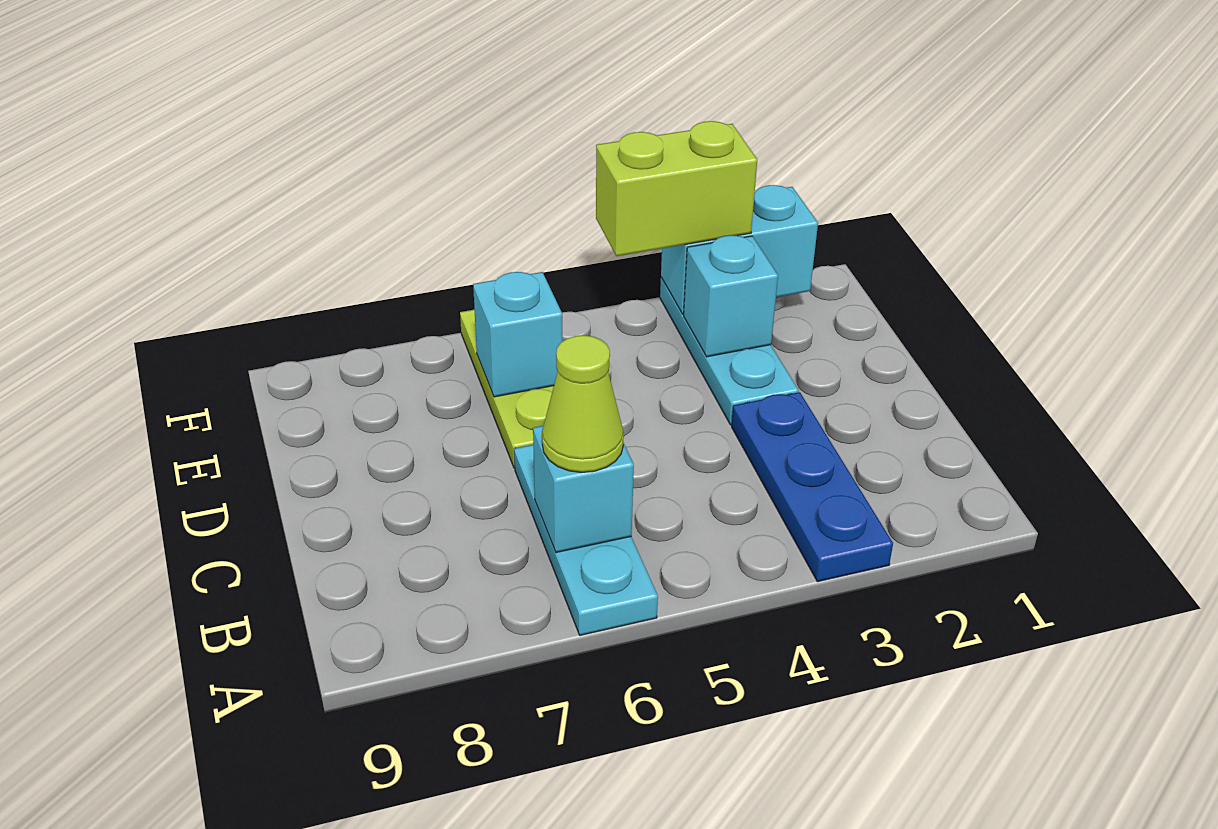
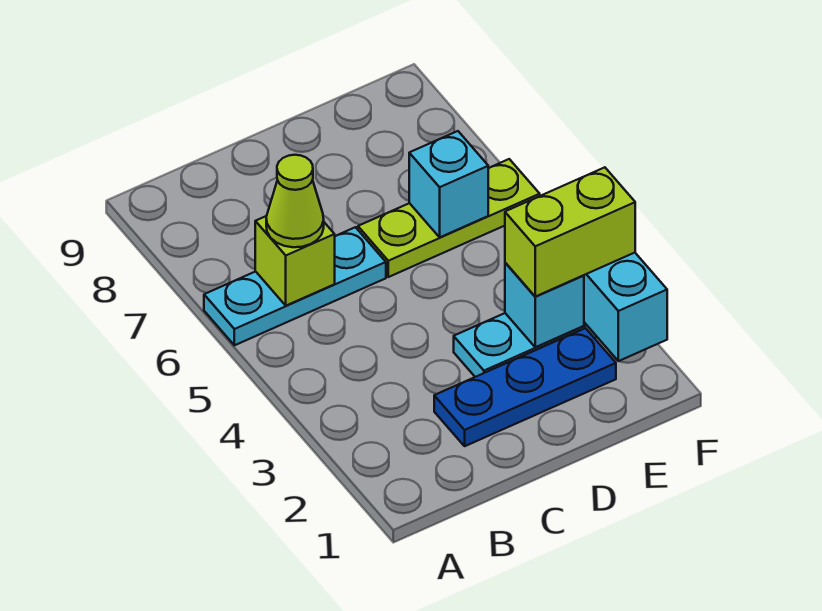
blue plate A3:C3 level 1 -> blue plate C2:E2 level 1
cyan brick B6 level 2 -> lime brick B6 level 2
lime brick F3:F4 level 3 -> lime brick E3:F3 level 3

